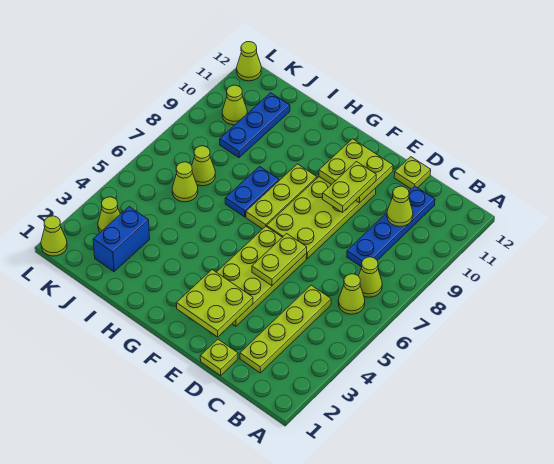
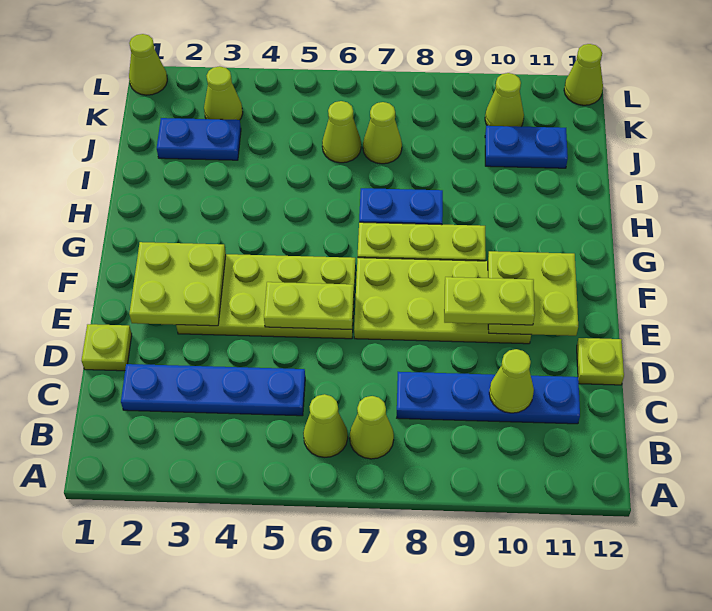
lime plate C2:C5 level 1 -> blue plate C2:C5 level 1
blue brick J2:J3 level 1 -> blue plate J2:J3 level 1
blue plate J9:J11 level 1 -> blue plate J10:J11 level 1

